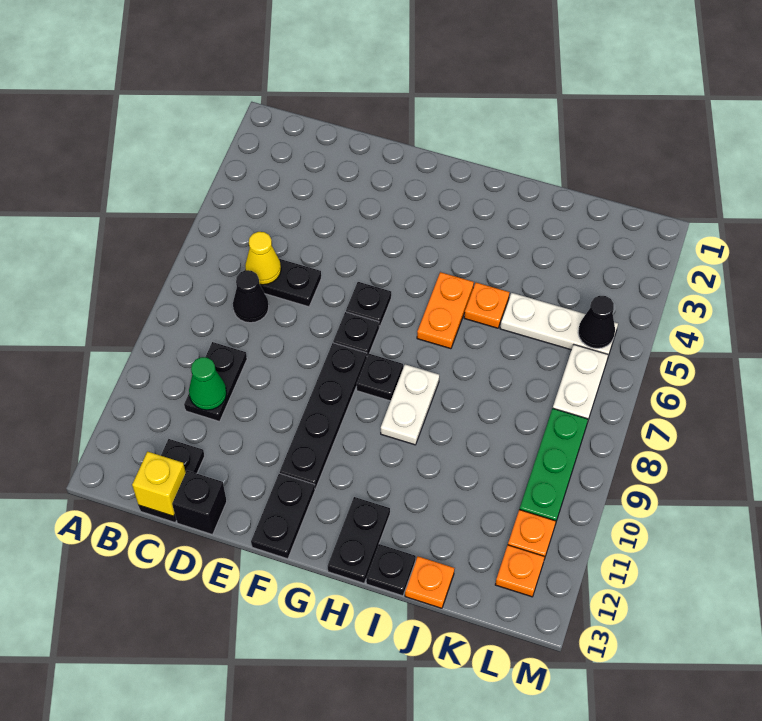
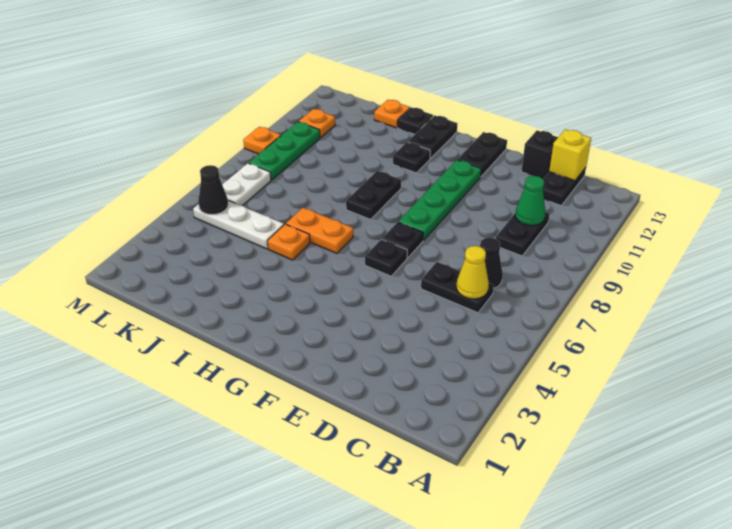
black plate F8:F11 level 1 -> green plate F8:F11 level 1
black plate G8 level 1 -> black plate H11 level 1
orange plate H5:H6 level 1 -> orange plate H6:I6 level 1
white plate H8:H9 level 1 -> black plate H8:H9 level 1
orange plate L12 level 1 -> orange plate M9 level 1

